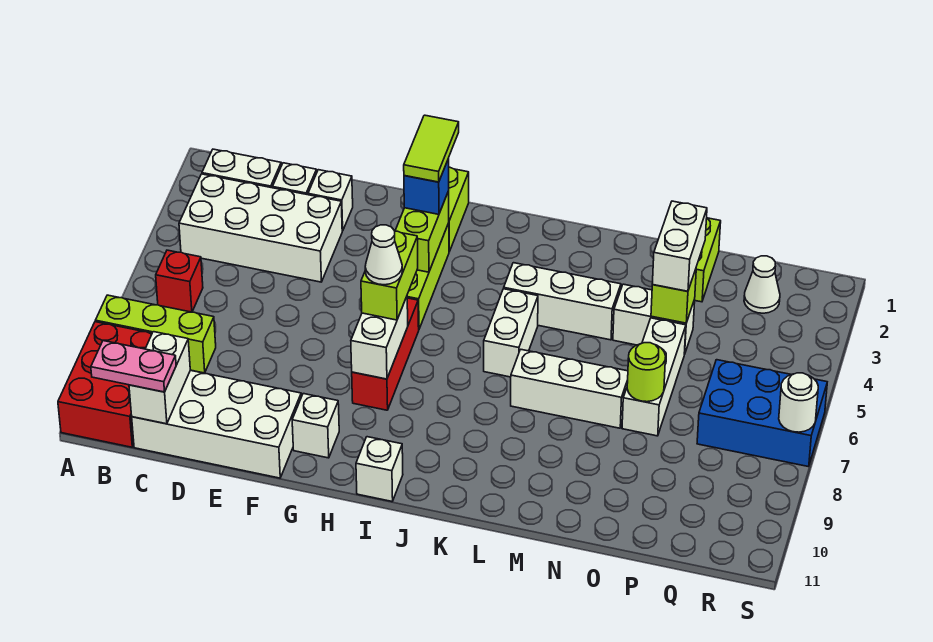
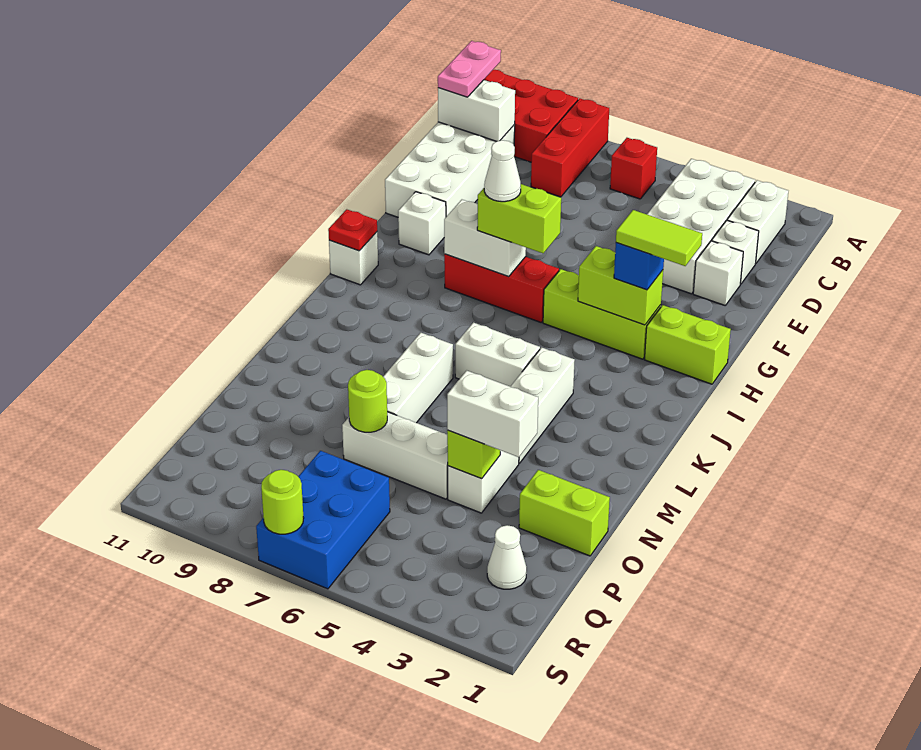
lime brick A8:C8 level 1 -> red brick A8:C8 level 1
none -> red plate I11 level 2
white round brick S7 level 2 -> lime round brick S7 level 2

